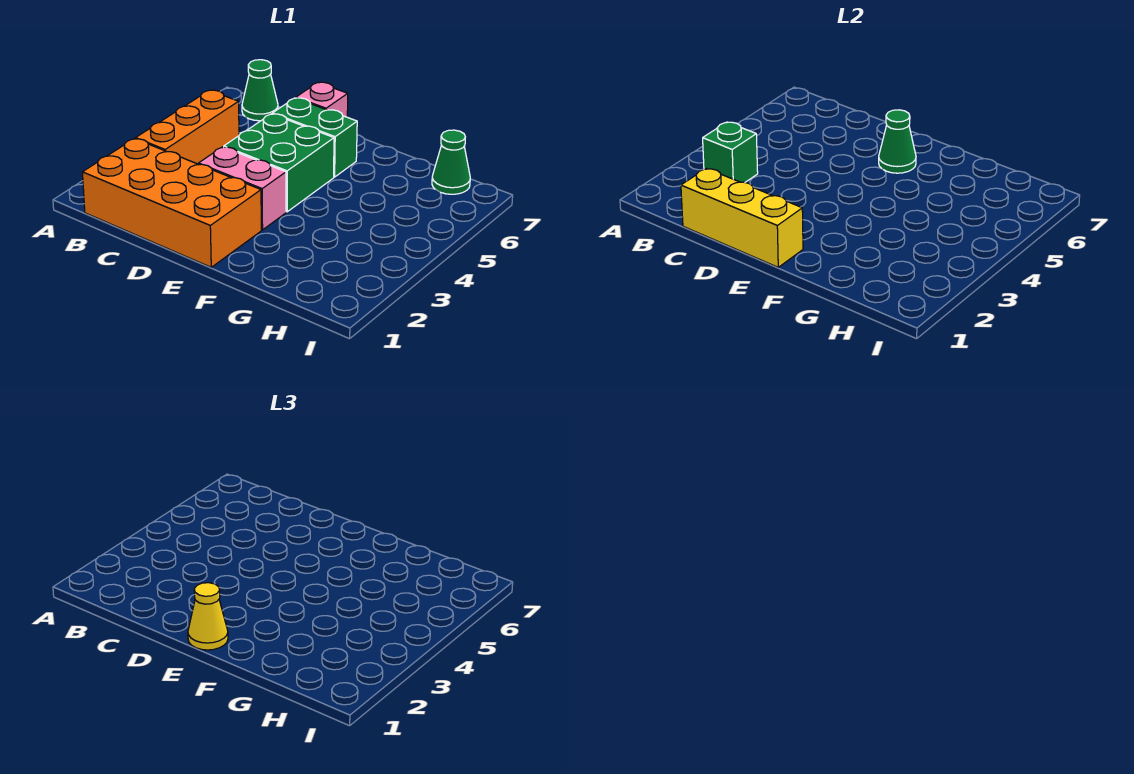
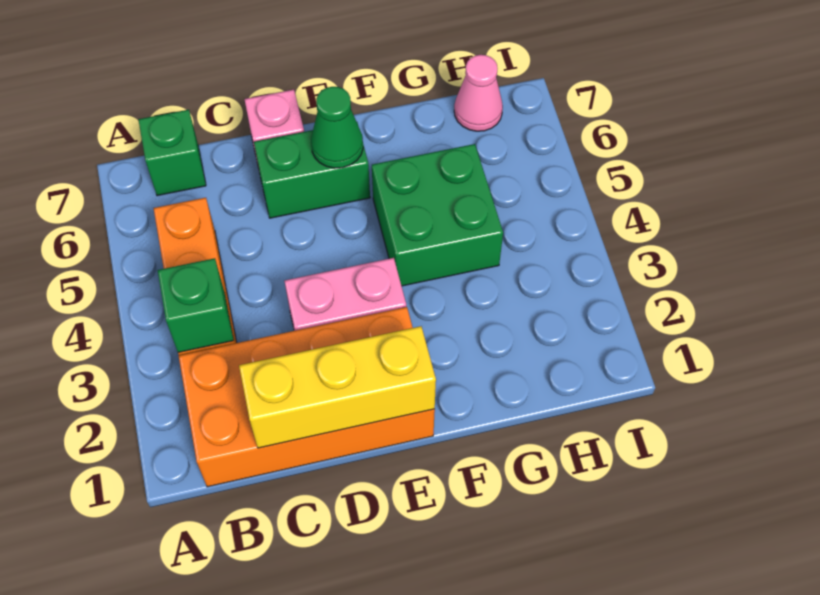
green cone B7 level 1 -> green brick B7 level 1
green brick D4:E5 level 1 -> green brick F4:G5 level 1
yellow cone E1 level 3 -> none
green cone H7 level 1 -> pink cone H7 level 1

